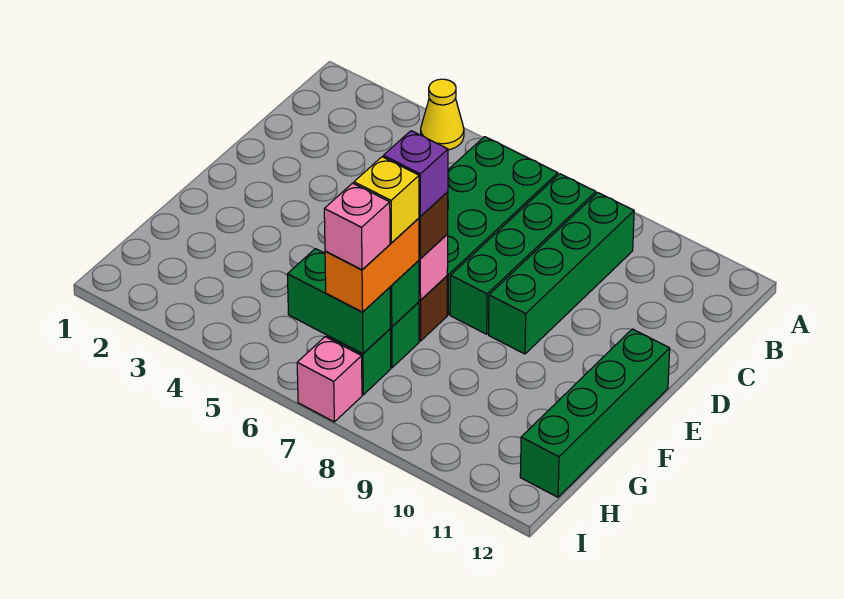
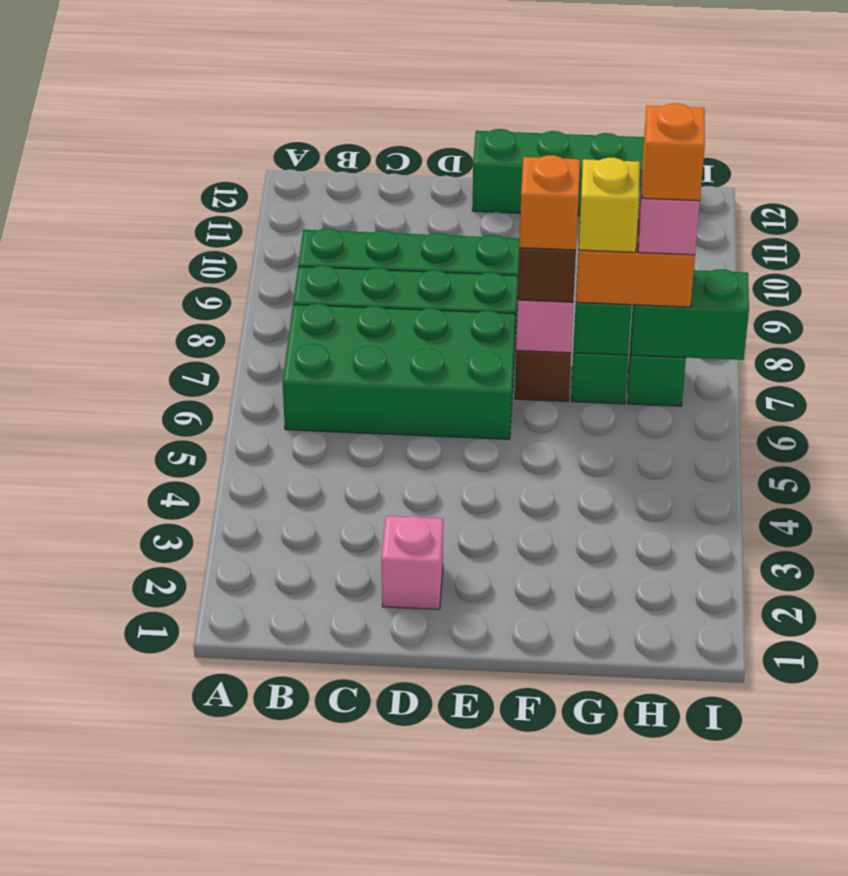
yellow cone A4 level 1 -> none
purple brick F7 level 4 -> orange brick F7 level 4
green brick H6:H7 level 2 -> green brick H7:I7 level 2
none -> orange brick H7 level 5
pink brick I7 level 1 -> pink brick D2 level 1

